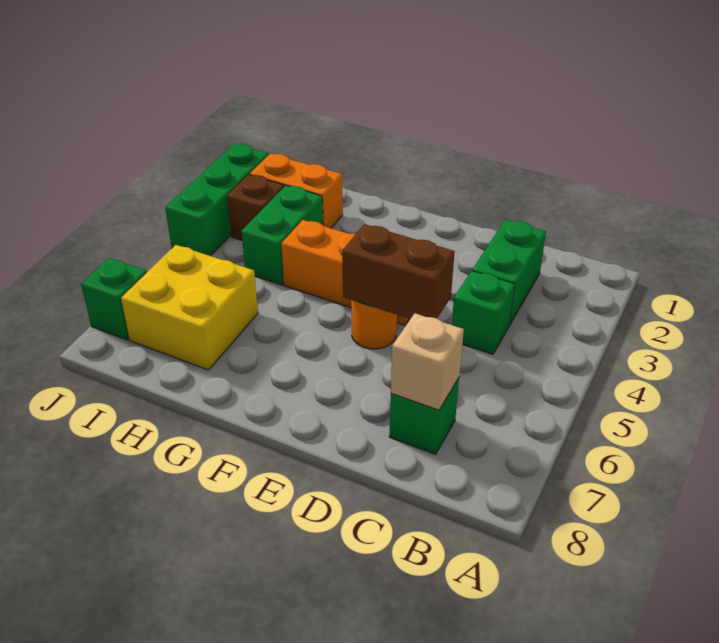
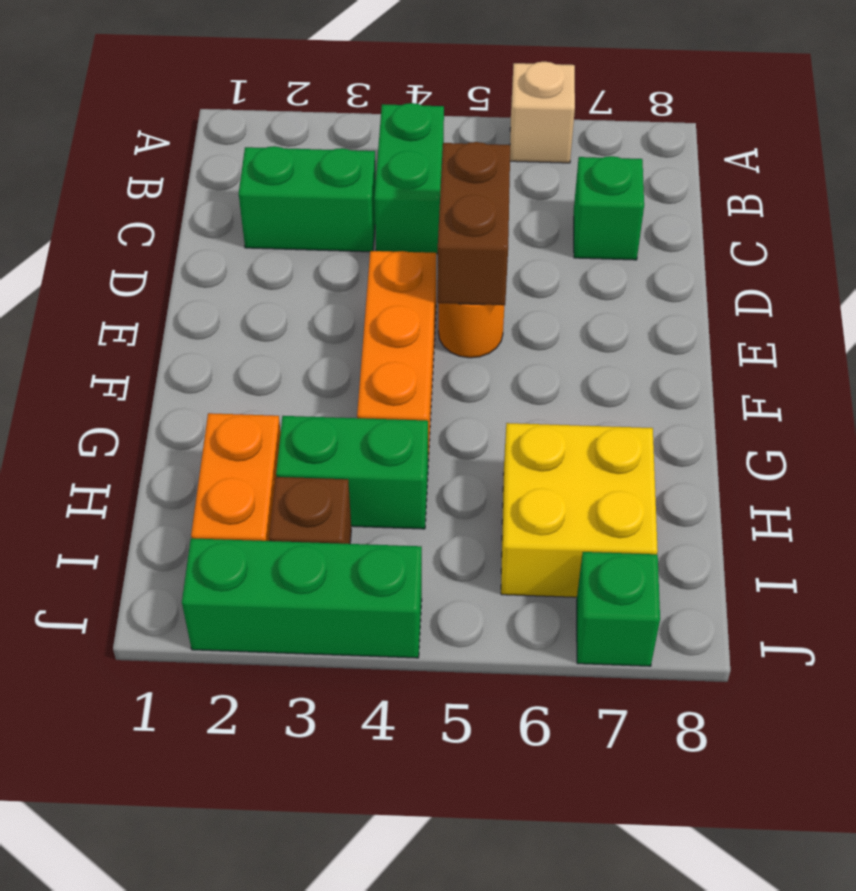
green brick C4 level 1 -> green brick B4:C4 level 1
tan brick C7 level 2 -> tan brick A6 level 1

